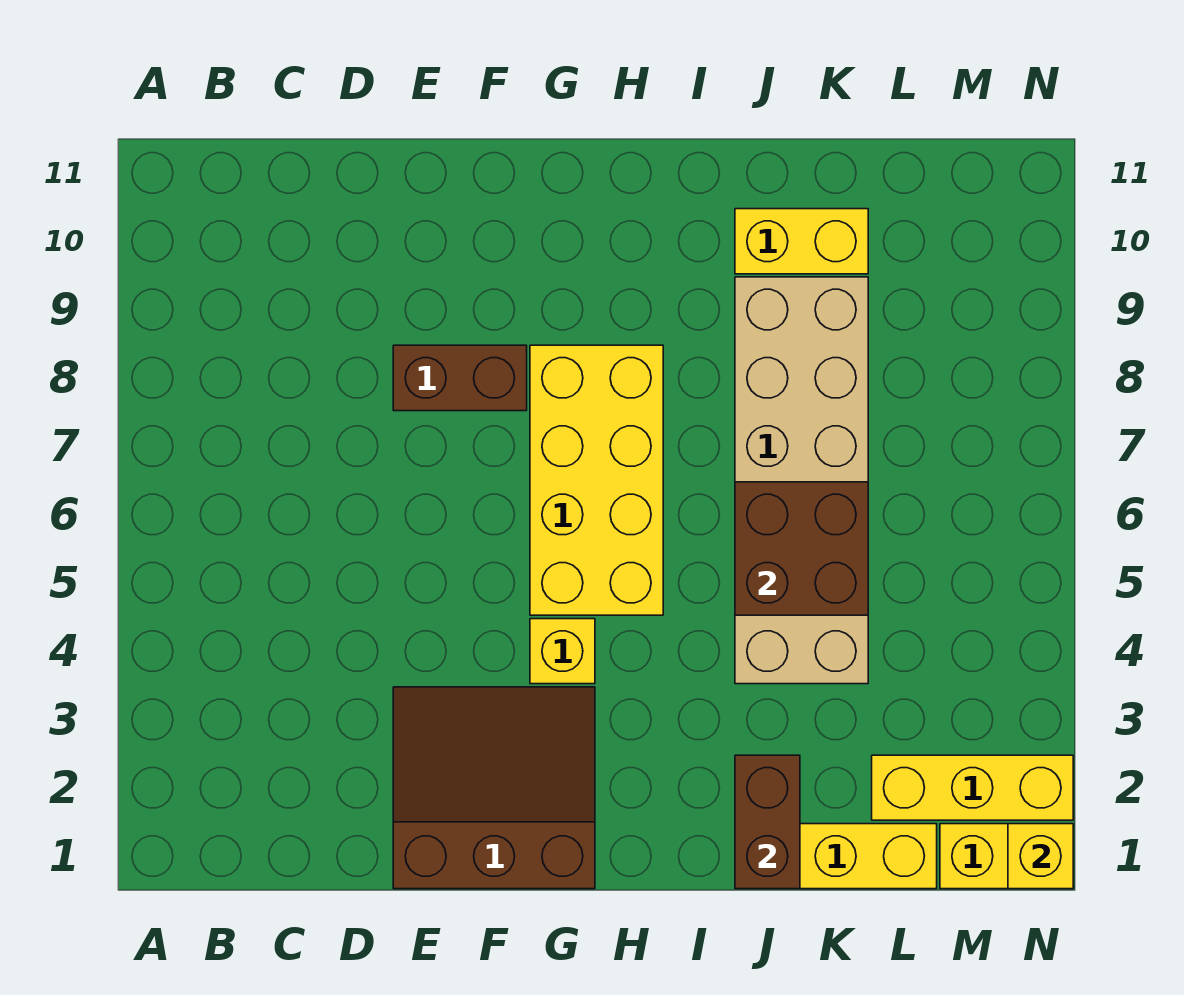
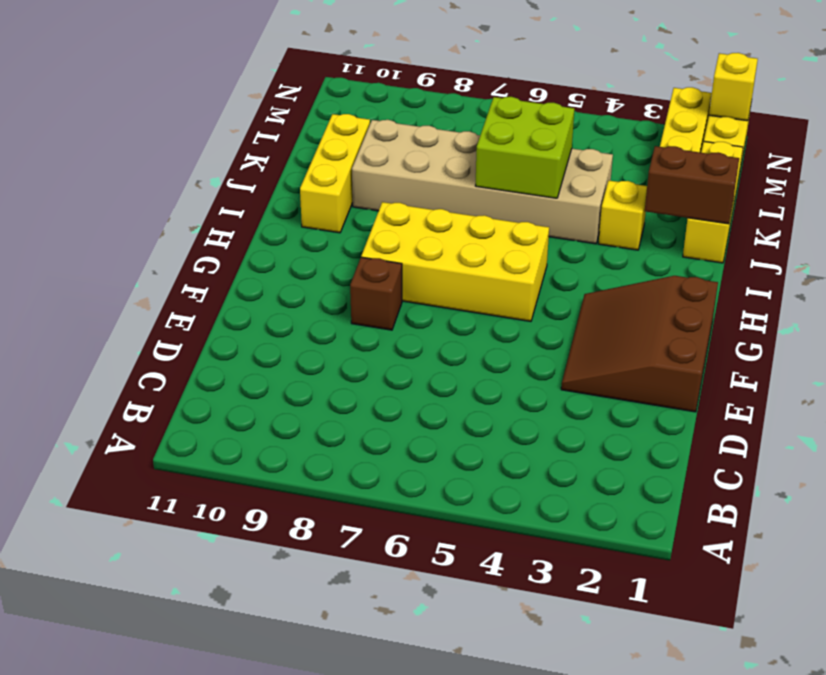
brown brick E8:F8 level 1 -> brown brick F8 level 1
yellow brick G4 level 1 -> yellow brick J3 level 1
brown brick J5:K6 level 2 -> lime brick J5:K6 level 2
yellow brick J10:K10 level 1 -> yellow brick I10:K10 level 1

